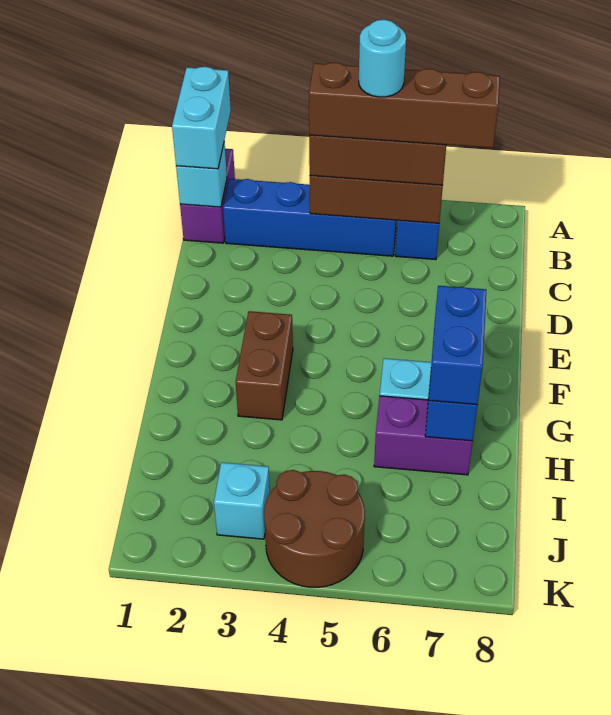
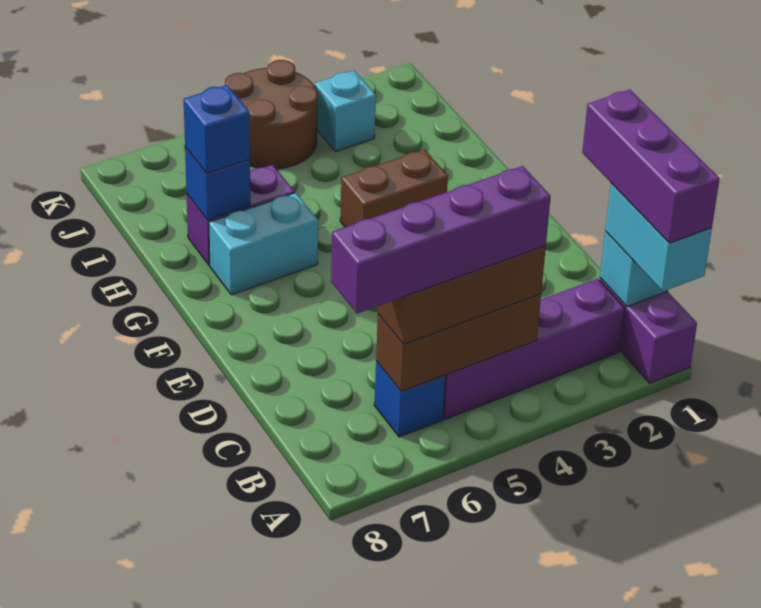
none -> purple brick A1:C1 level 4
blue brick B2:B5 level 1 -> purple brick B2:B5 level 1
brown brick B4:B7 level 4 -> purple brick B4:B7 level 4
cyan round brick B5 level 5 -> none
brown brick F3:G3 level 1 -> brown brick G3:G4 level 1
blue brick G7:H7 level 3 -> blue brick H7 level 3

